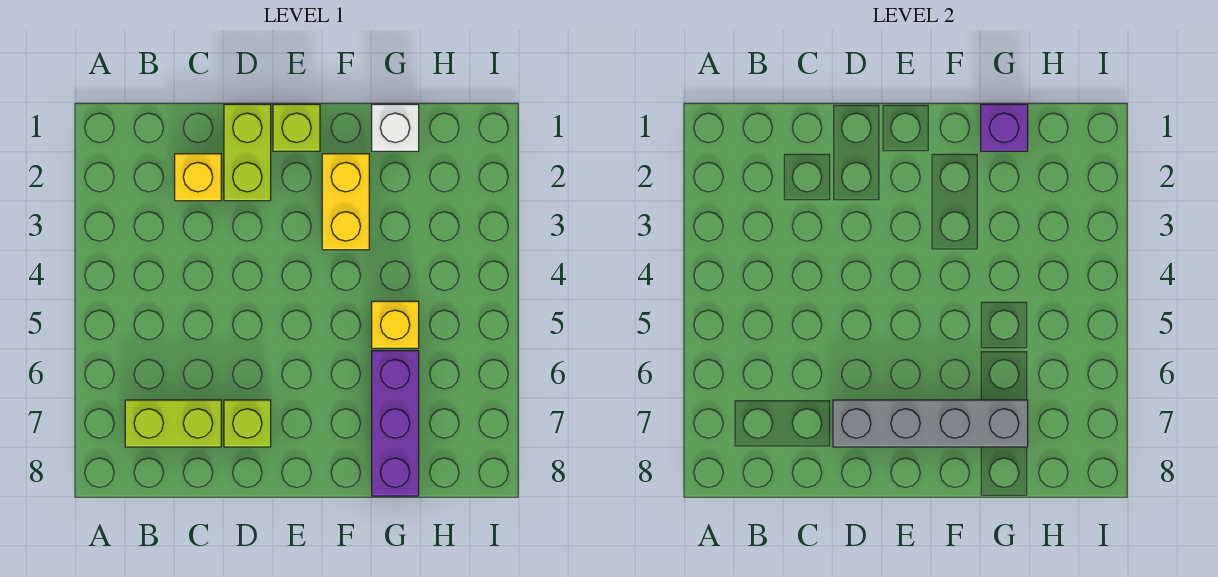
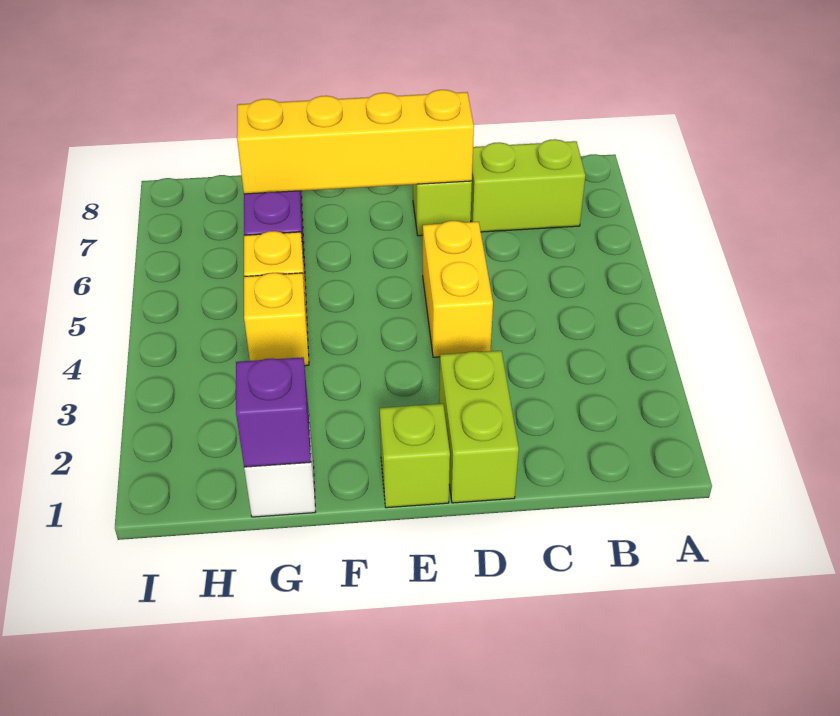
yellow brick C2 level 1 -> yellow brick G4 level 1
grey brick D7:G7 level 2 -> yellow brick D7:G7 level 2
yellow brick F2:F3 level 1 -> yellow brick D4:D5 level 1

